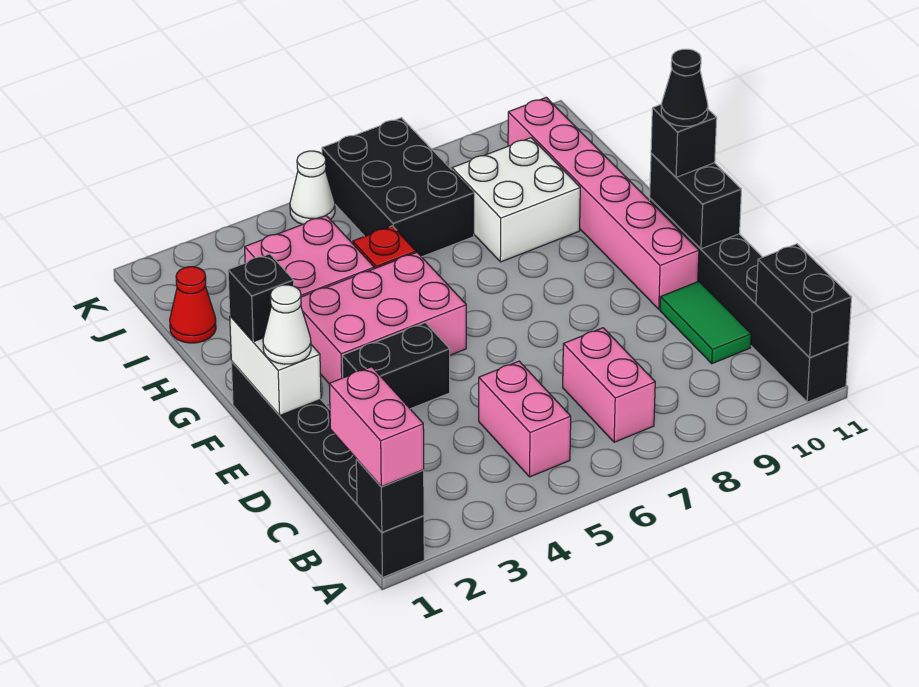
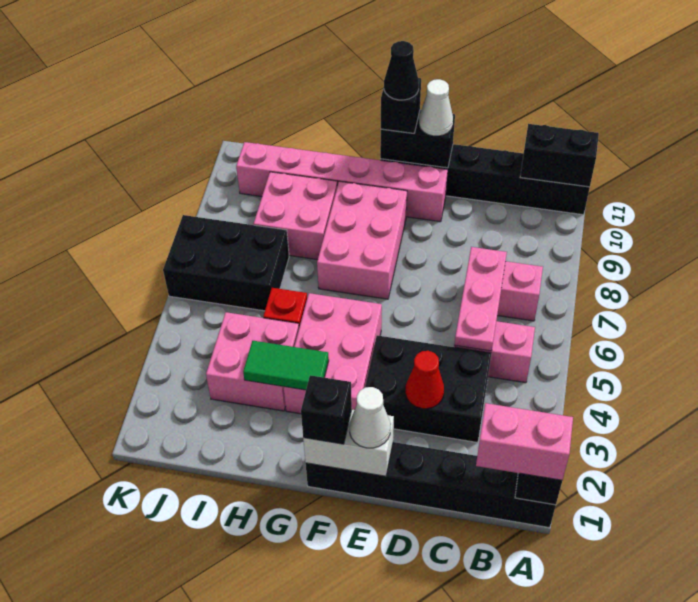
none -> pink plate C5:C7 level 2
green tile C10:D10 level 1 -> green tile G3:H3 level 2
black brick E3:E4 level 1 -> black brick C3:E4 level 1
none -> pink brick F7:G9 level 1
white brick H8:I9 level 1 -> pink brick H8:I9 level 1
red cone I1 level 1 -> red cone D3 level 2
white cone K5 level 1 -> white cone E11 level 3

